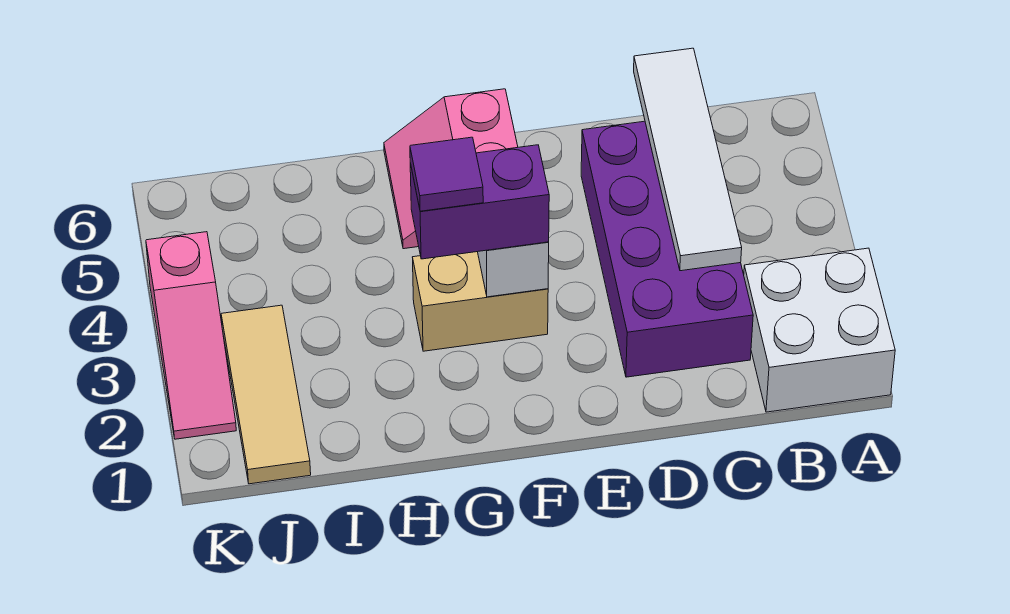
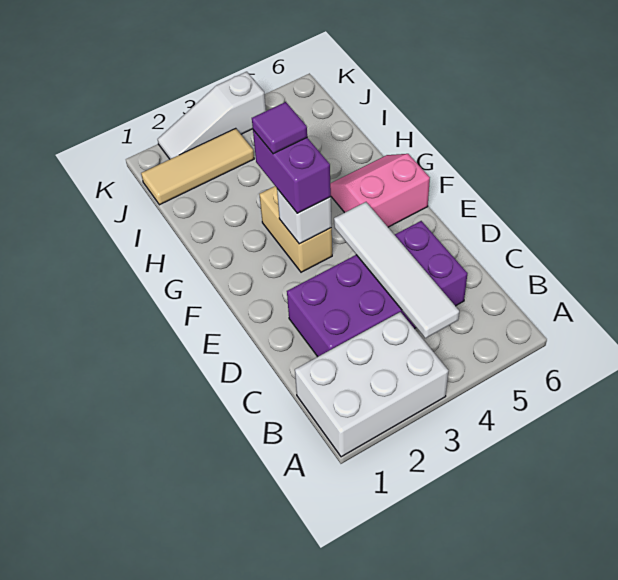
white brick A1:B2 level 1 -> white brick A1:B3 level 1
white tile C3:C6 level 2 -> white tile B4:E4 level 2
pink slope K2:K4 level 1 top 4 -> white slope K2:K4 level 1 top 4

